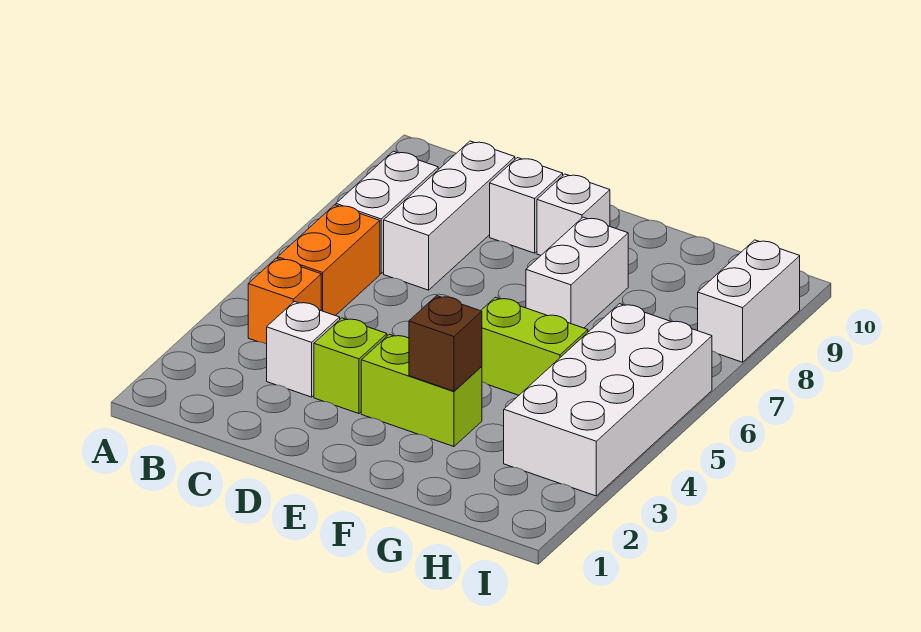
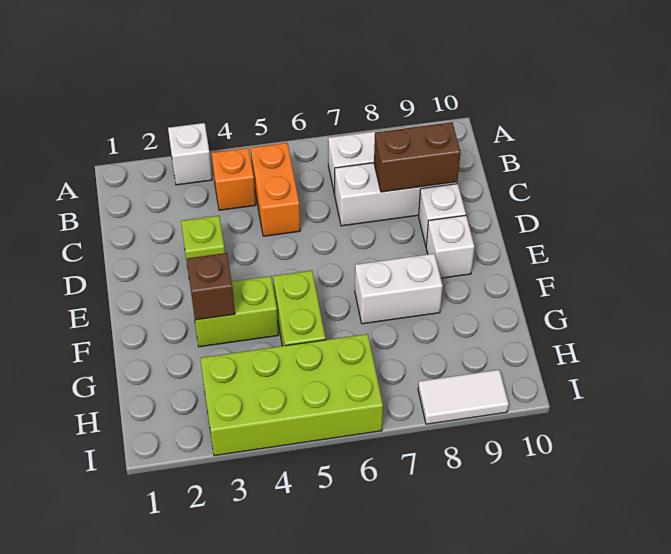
orange brick B5:B6 level 1 -> orange brick B5:C5 level 1
white brick C3 level 1 -> white brick A3 level 1
none -> brown brick C8:C9 level 2
lime brick E3:F3 level 1 -> lime brick F3:F4 level 1
white brick H3:I6 level 1 -> lime brick H3:I6 level 1
white brick I8:I9 level 1 -> white tile I8:I9 level 1

